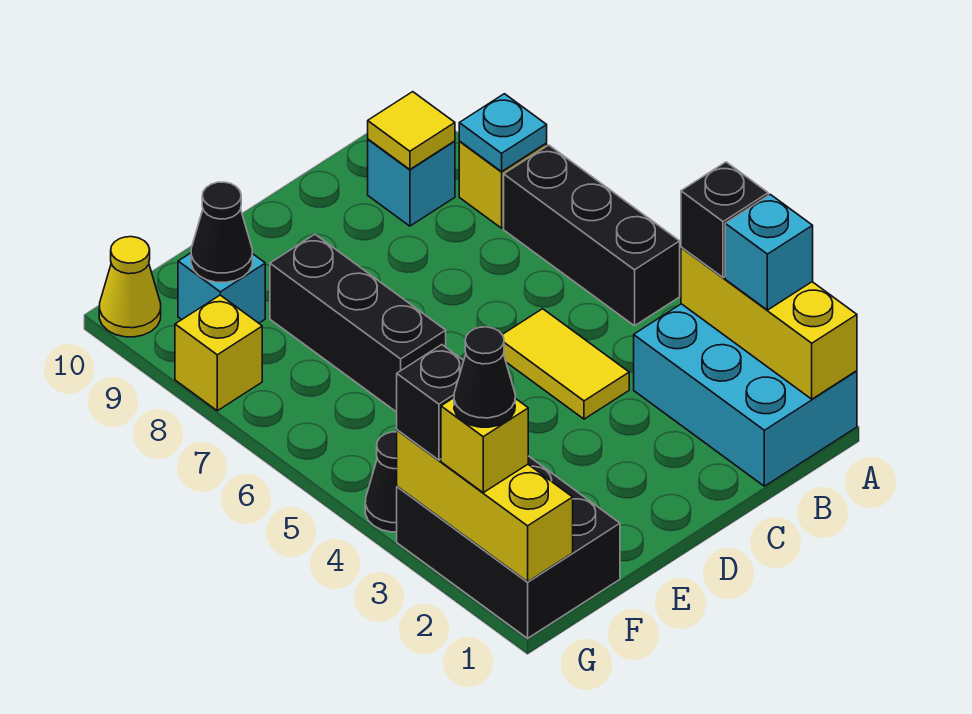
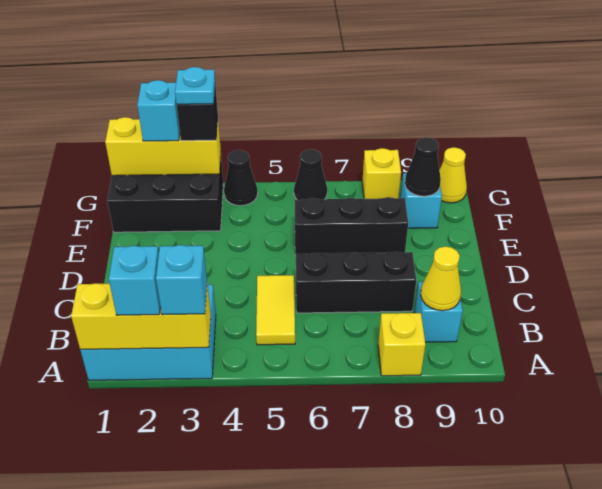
black brick A3 level 3 -> cyan brick A3 level 3
black brick A5:A7 level 1 -> black brick C6:C8 level 1
cyan plate A8 level 2 -> cyan plate G3 level 4
yellow tile B9 level 2 -> yellow cone B9 level 2
yellow tile C4:C5 level 1 -> yellow tile B5:C5 level 1
yellow brick G2 level 3 -> cyan brick G2 level 3
black cone G2 level 4 -> black cone G6 level 1

